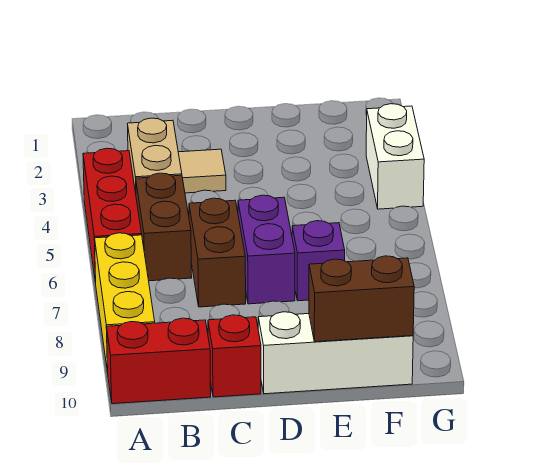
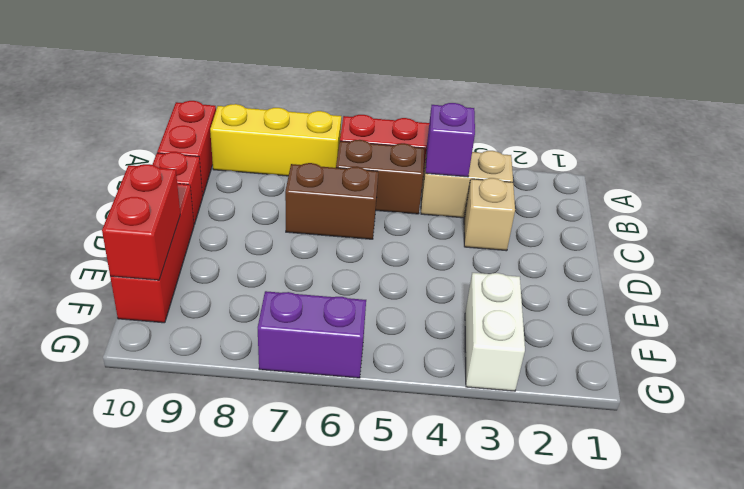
tan tile C3 level 1 -> tan brick C3 level 1
purple brick D6:D7 level 1 -> purple brick G6:G7 level 1
white brick D10:F10 level 1 -> red brick D10:F10 level 1
purple brick E7 level 1 -> purple brick B4 level 2
brown brick E10:F10 level 2 -> red brick E10:F10 level 2
white brick G3:G4 level 1 -> white brick F3:G3 level 1

